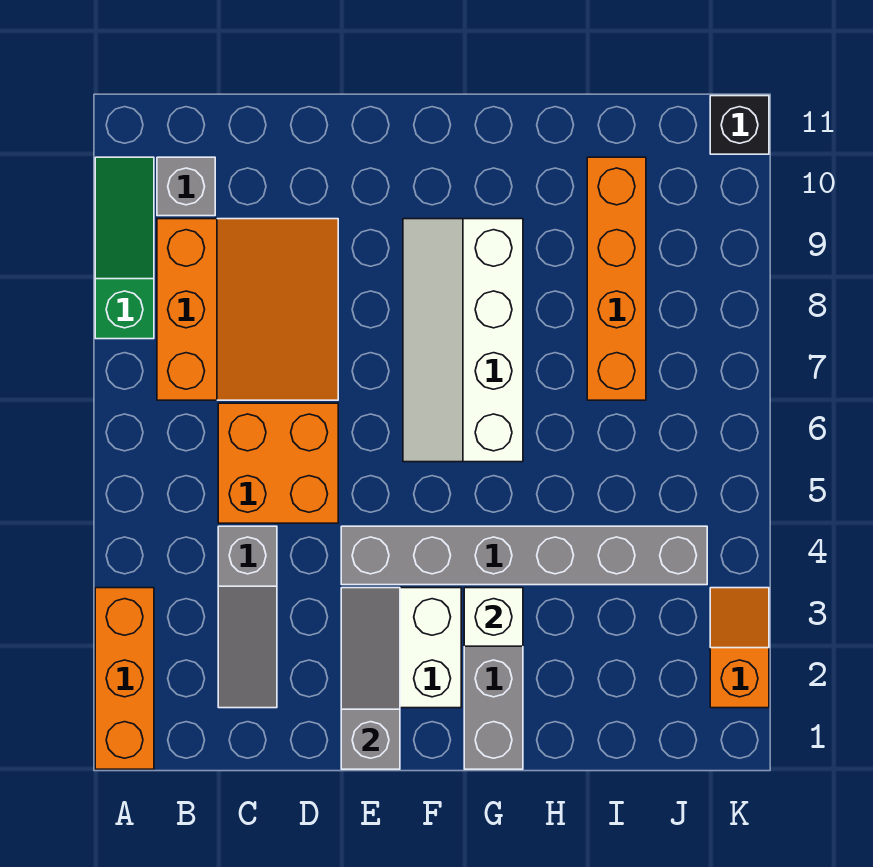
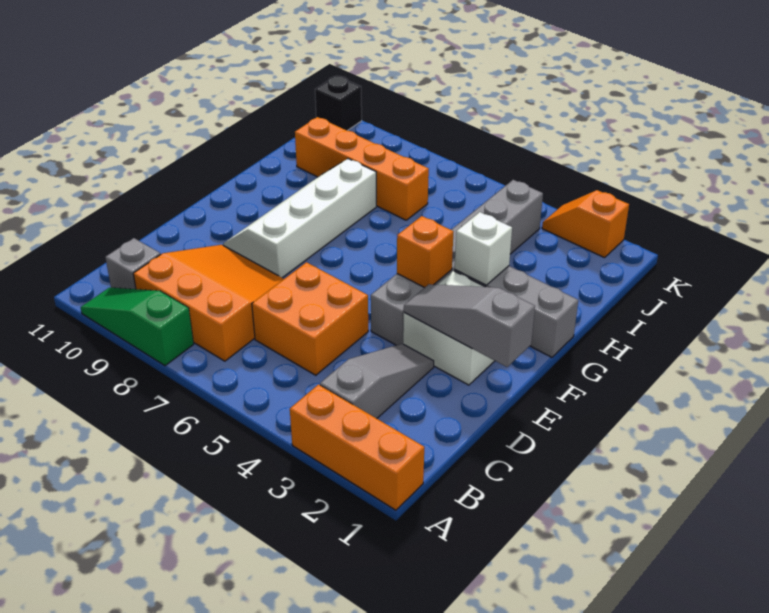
grey slope C2:C4 level 1 top 4 -> grey slope B3:D3 level 1 top B
none -> orange brick F4 level 2
white slope F6:G9 level 1 top G -> white slope E8:H9 level 1 top 8

